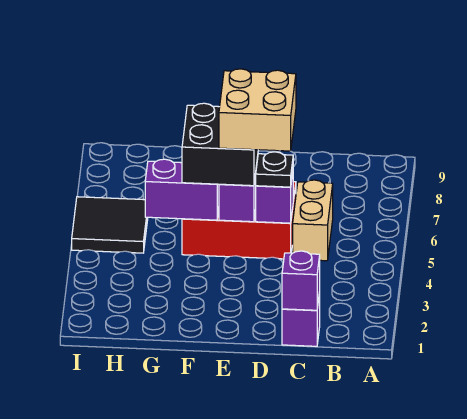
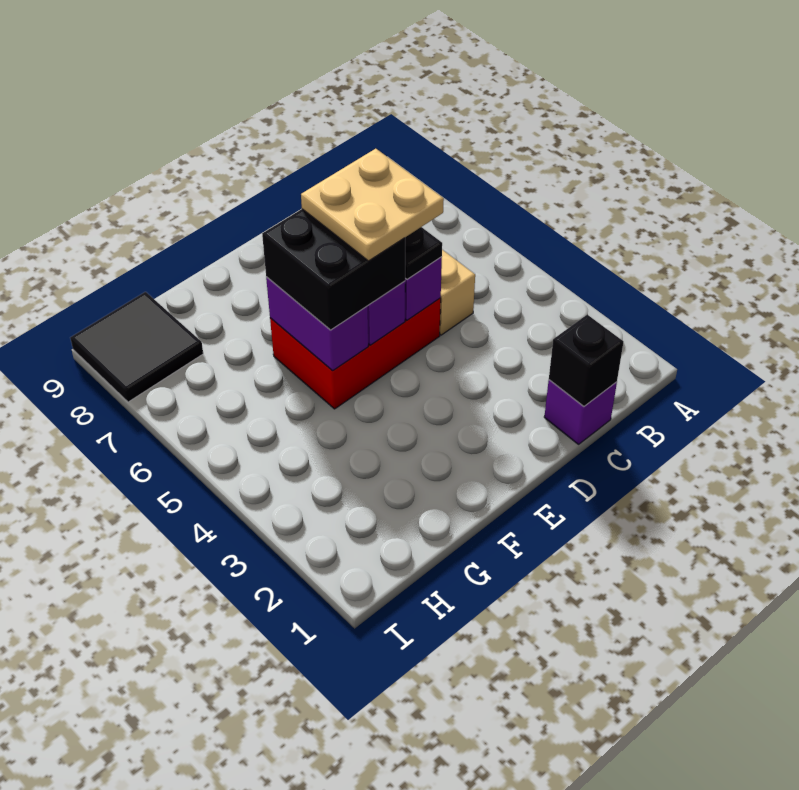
purple brick C1 level 2 -> black brick C1 level 2
tan brick D5:E6 level 4 -> tan plate D5:E6 level 4
purple brick F5:G5 level 2 -> purple brick F5:F6 level 2
black tile H5:I6 level 1 -> black tile H8:I9 level 1

